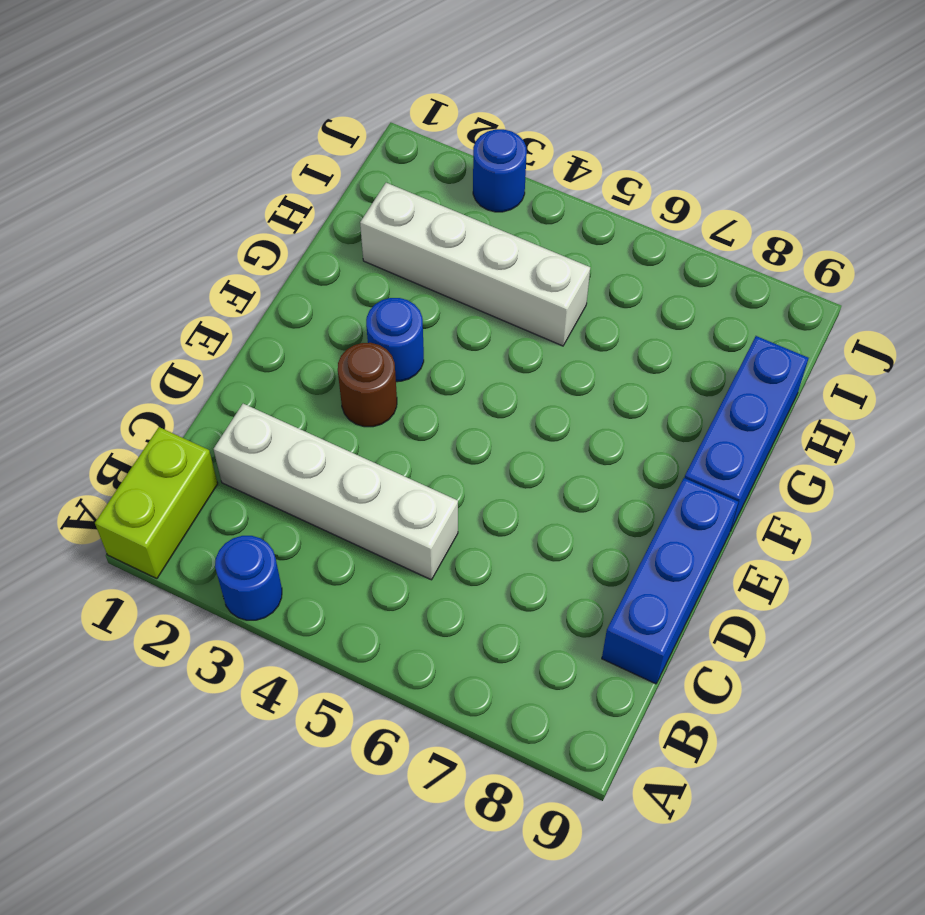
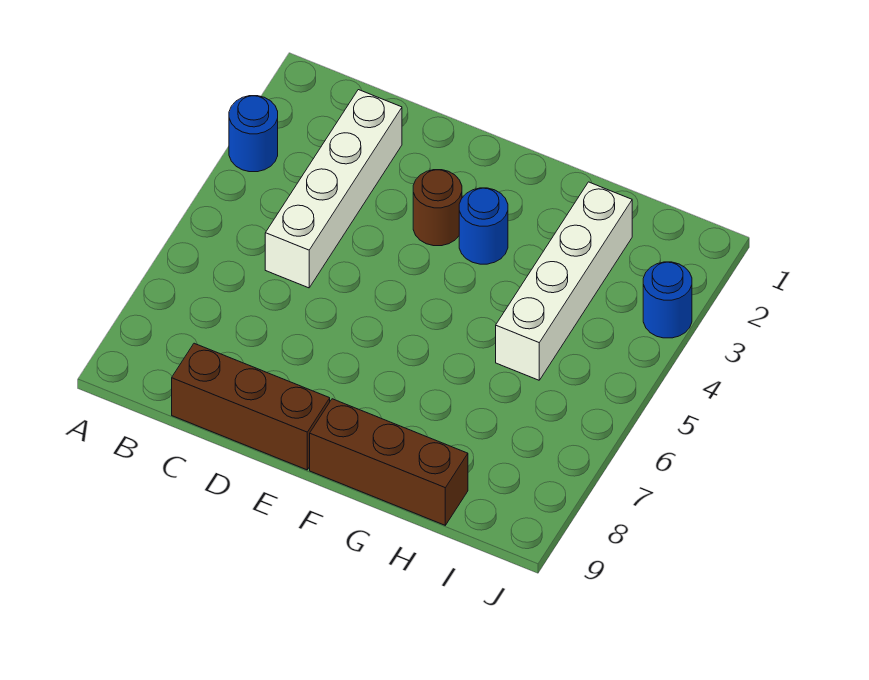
lime brick A1:B1 level 1 -> none
blue brick C9:E9 level 1 -> brown brick C9:E9 level 1
blue brick F9:H9 level 1 -> brown brick F9:H9 level 1

